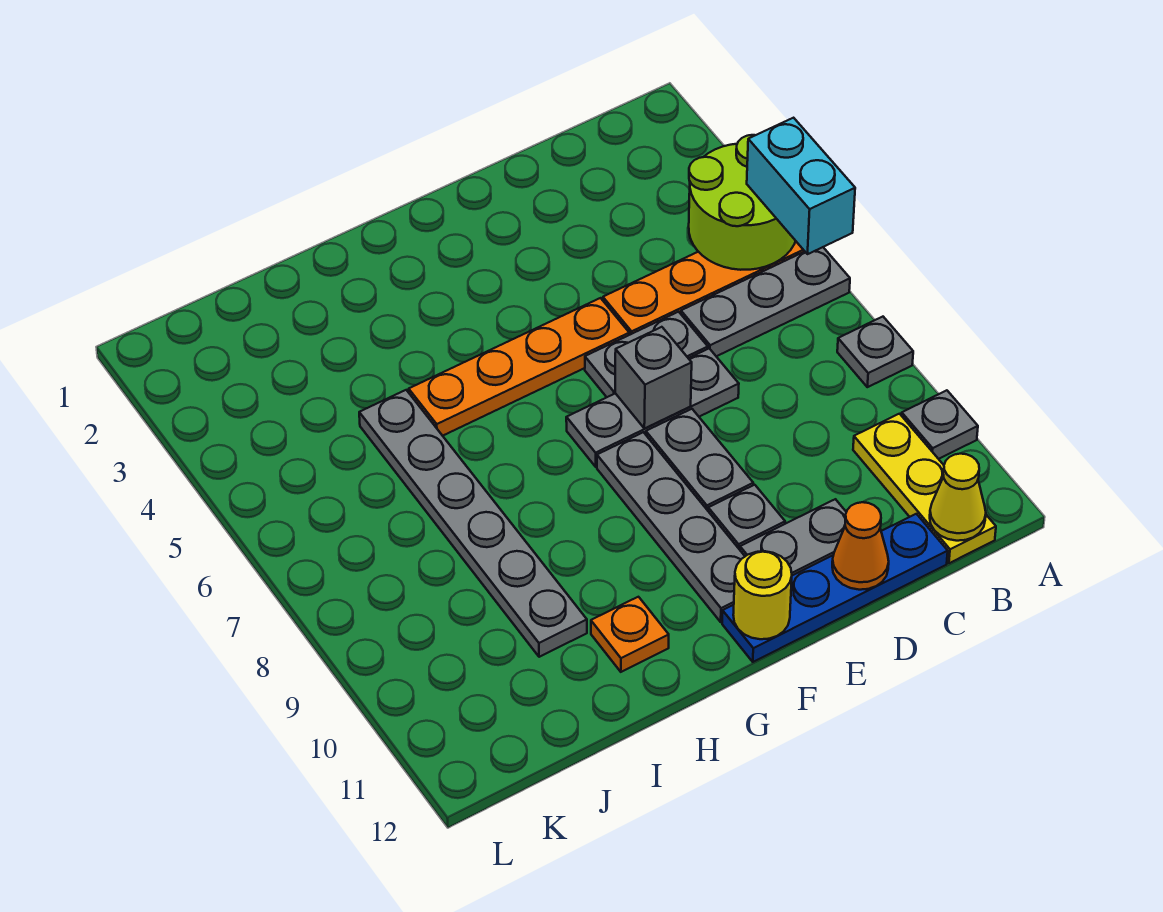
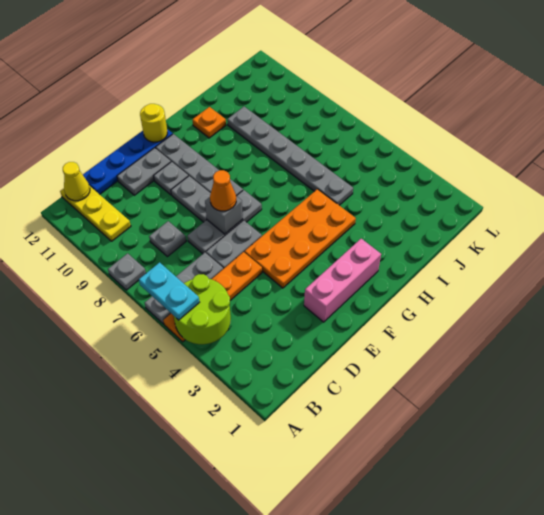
cyan brick A5:A6 level 3 -> cyan plate A5:A6 level 3
grey plate A10 level 1 -> grey plate C8 level 1
orange cone D12 level 2 -> orange cone E7 level 3
none -> pink brick E2:G2 level 1
orange plate E5:H5 level 1 -> orange plate E4:H5 level 1

